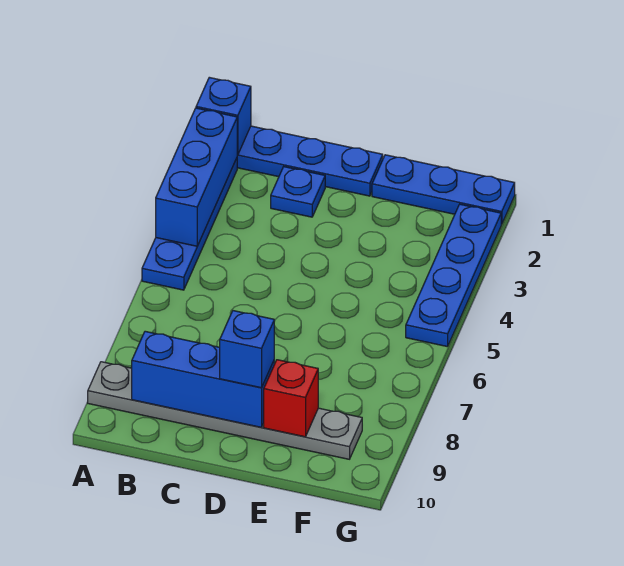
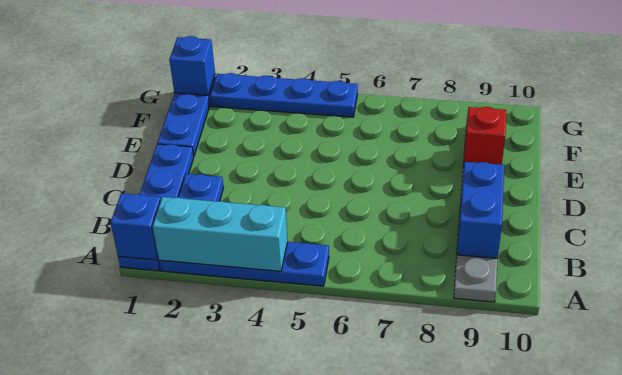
blue brick A2:A4 level 2 -> cyan brick A2:A4 level 2
blue brick B9:D9 level 2 -> blue brick B9:C9 level 2
blue brick D9 level 3 -> blue brick G1 level 2

